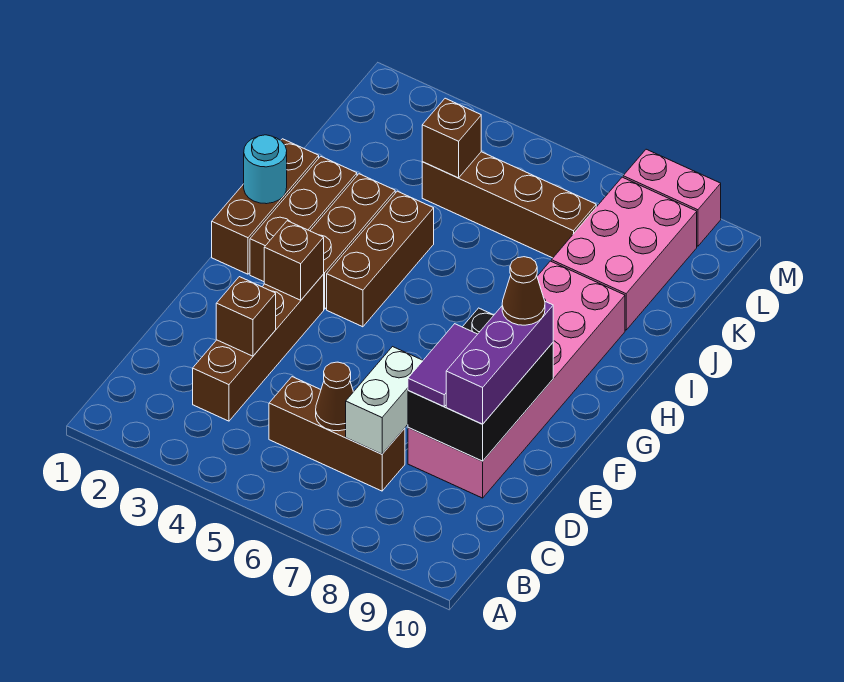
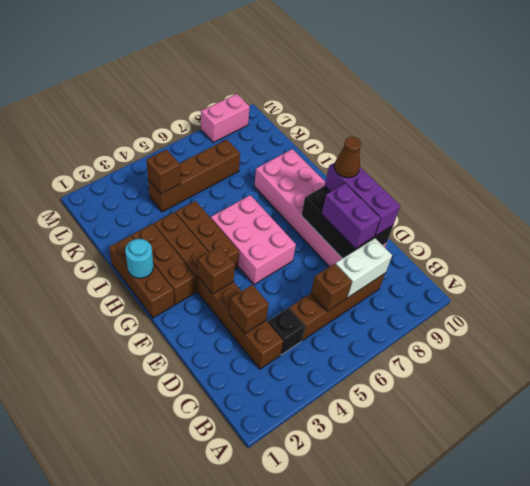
none -> black brick C4 level 1
brown brick C5:C7 level 1 -> brown brick C5:C8 level 1
brown cone C6 level 2 -> brown brick C6 level 2
white brick C7:D7 level 2 -> white brick C7:C8 level 2
purple tile D8:E8 level 3 -> purple brick D8:E8 level 3
pink brick J8:L9 level 1 -> pink brick F5:H6 level 1

